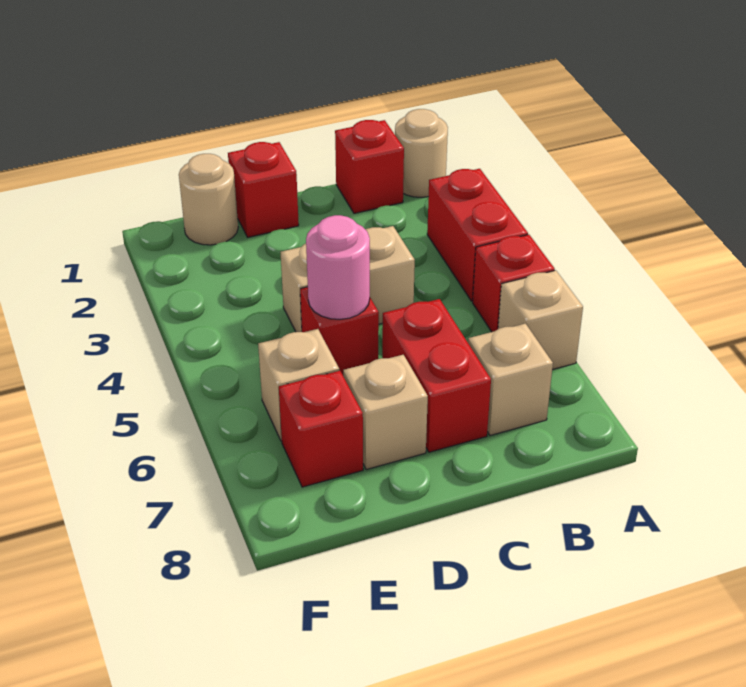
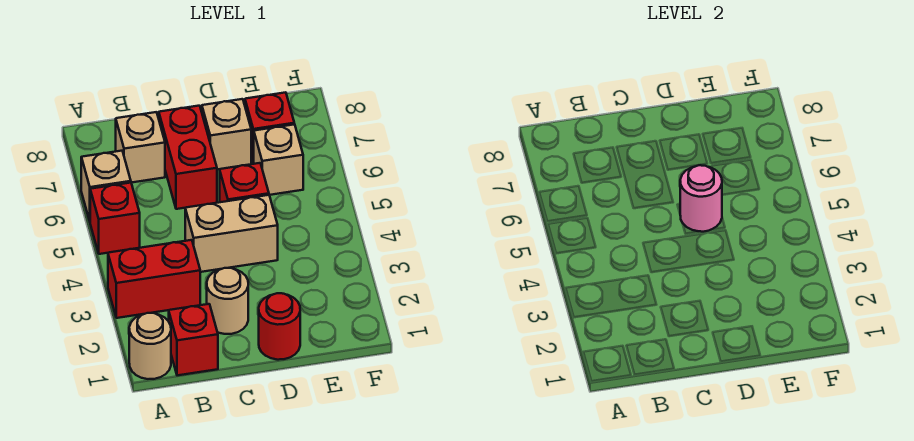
red brick A3:A4 level 1 -> red brick A3:B3 level 1
red brick D1 level 1 -> red round brick D1 level 1
tan round brick E1 level 1 -> tan round brick C2 level 1

